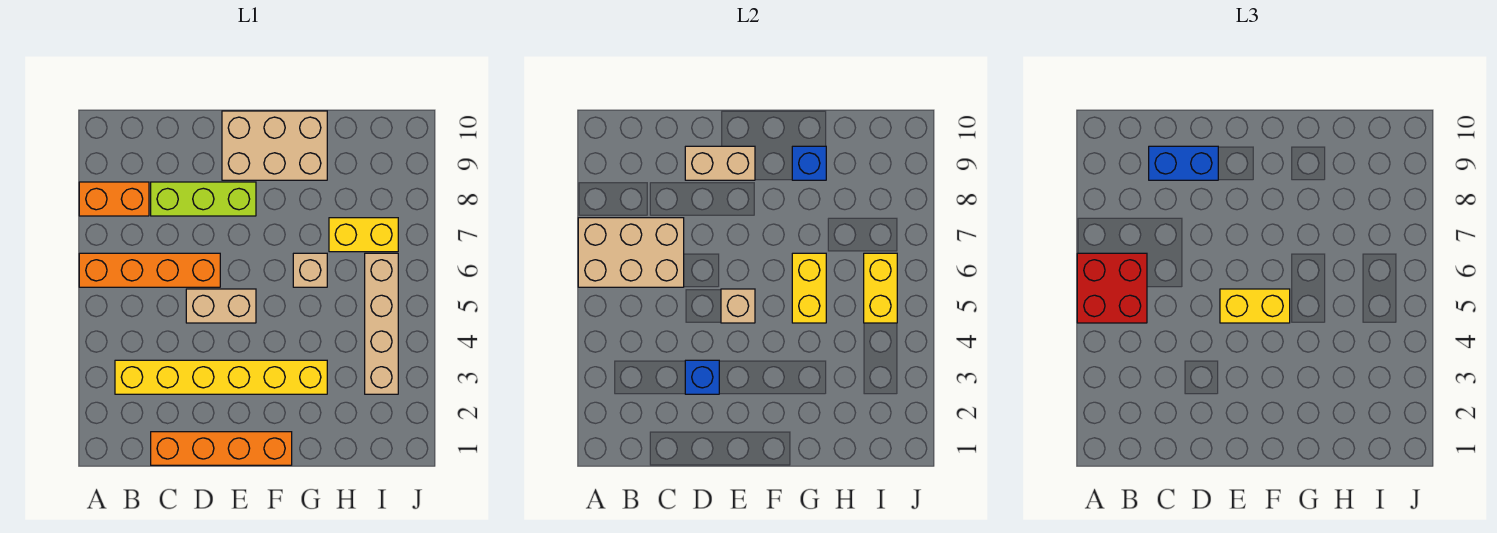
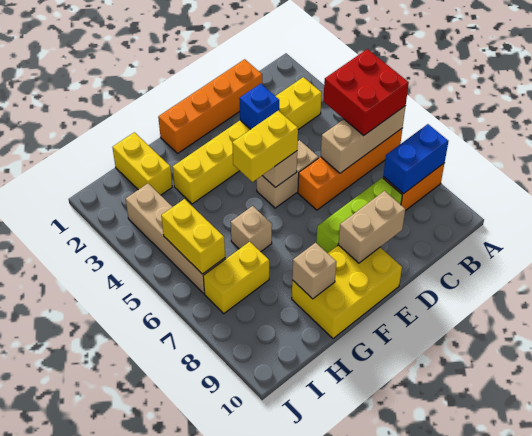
tan brick A6:C7 level 2 -> tan brick A6:C6 level 2
blue brick C9:D9 level 3 -> blue brick A8:B8 level 2
tan brick E9:G10 level 1 -> yellow brick E9:G10 level 1
yellow brick G5:G6 level 2 -> yellow brick H1:H2 level 1
blue brick G9 level 2 -> tan brick G9 level 2

